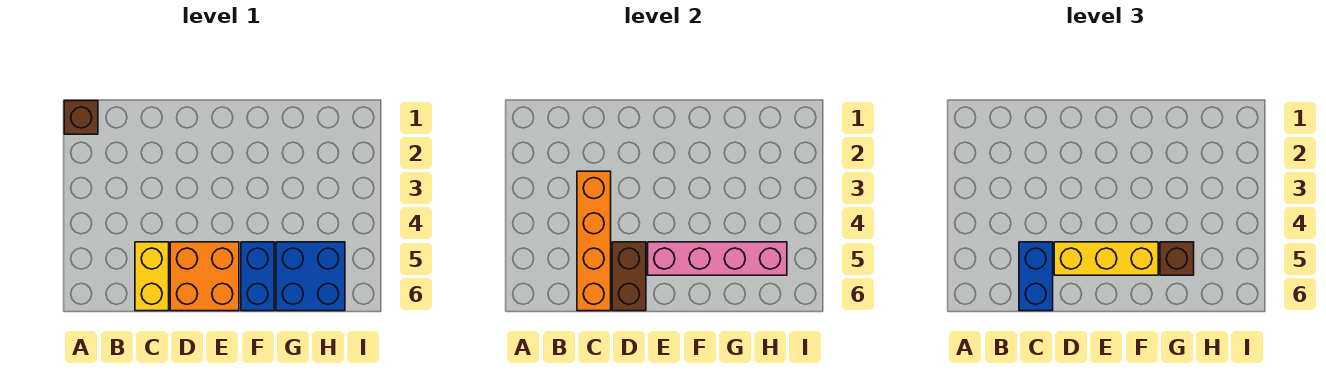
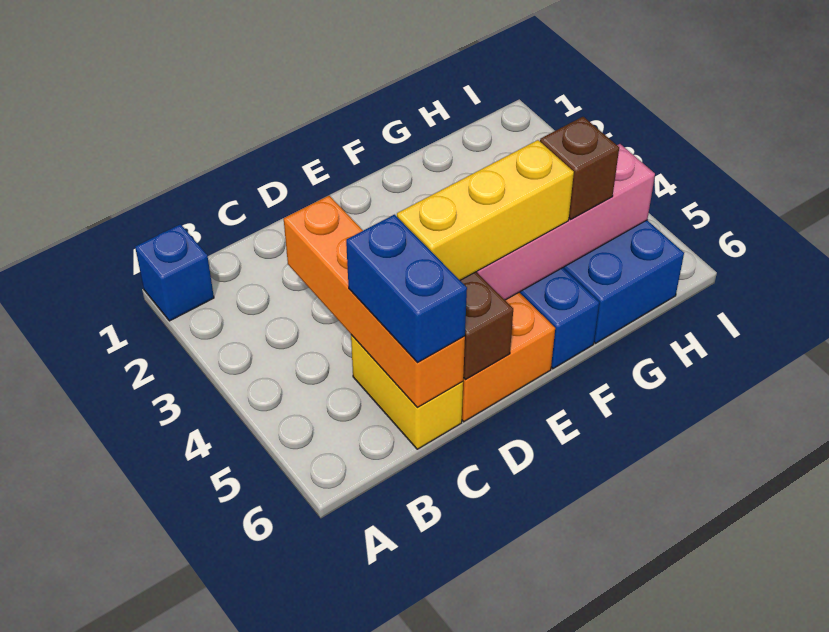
brown brick A1 level 1 -> blue brick A1 level 1

